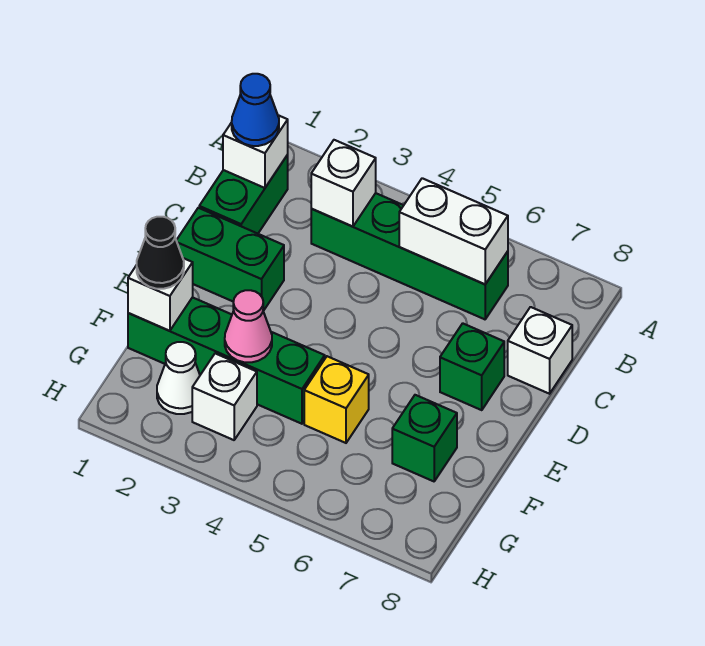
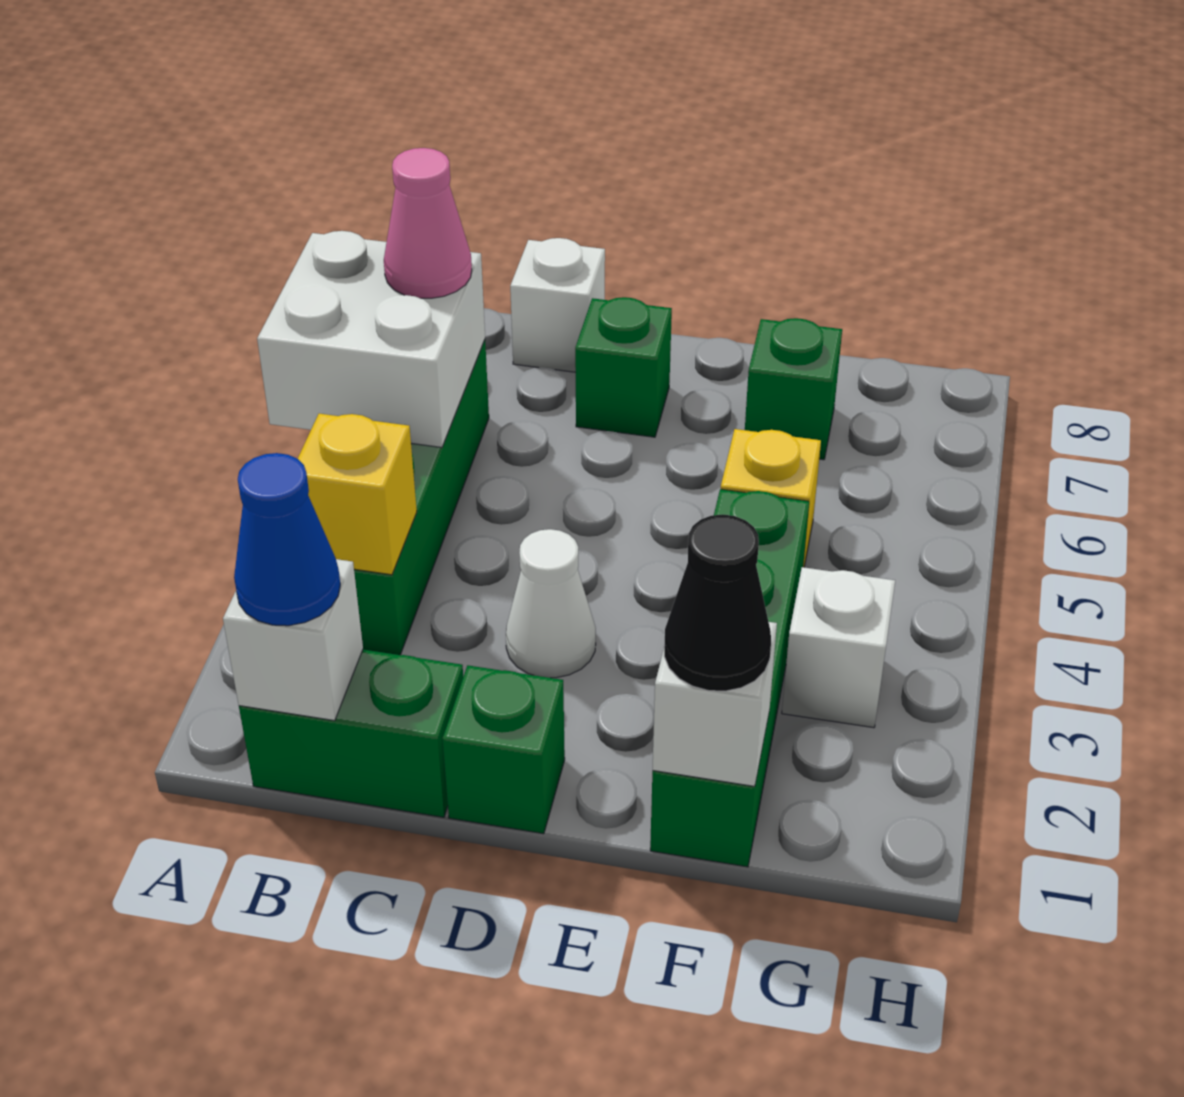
white brick B3 level 2 -> yellow brick B3 level 2
white brick B5:B6 level 2 -> white brick A5:B6 level 2
green brick D1:D2 level 1 -> green brick D1 level 1
pink cone F3 level 2 -> pink cone B6 level 3
white cone G2 level 1 -> white cone D3 level 1

